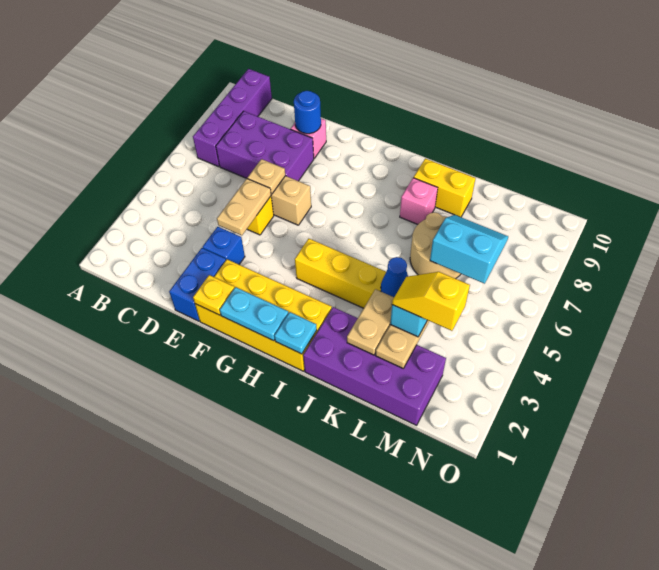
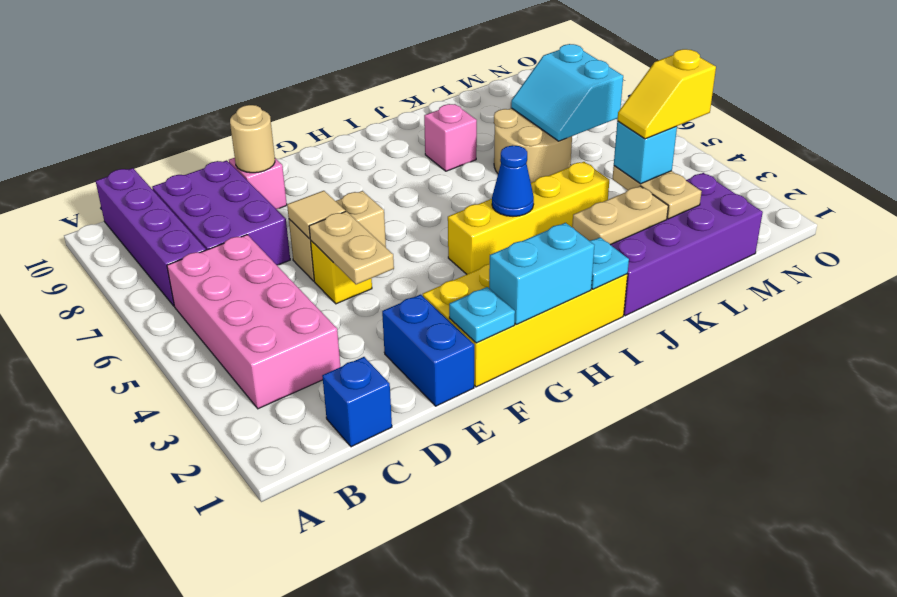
none -> pink brick B3:C6 level 1
purple brick C7:E8 level 1 -> purple brick C7:D9 level 1
blue brick E3 level 1 -> blue brick C1 level 1
tan plate E6 level 2 -> tan tile E6 level 2
blue round brick E9 level 2 -> tan round brick E9 level 2
yellow plate F1 level 2 -> cyan plate F1 level 2
cyan plate G1:H1 level 2 -> cyan brick G1:H1 level 2
yellow brick J9:K9 level 1 -> none
tan plate K2:K3 level 2 -> tan plate J2:K2 level 2
blue cone K4 level 2 -> blue cone I4 level 2
cyan slope L6:M7 level 2 top 6 -> cyan slope L6:M7 level 2 top M

